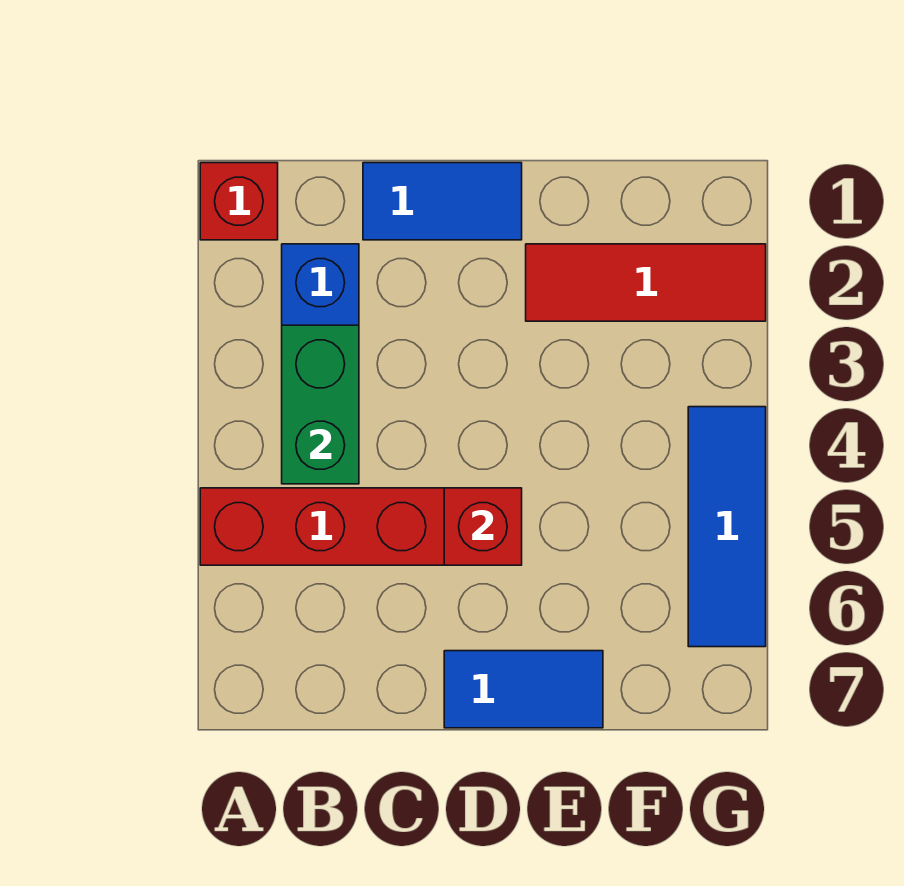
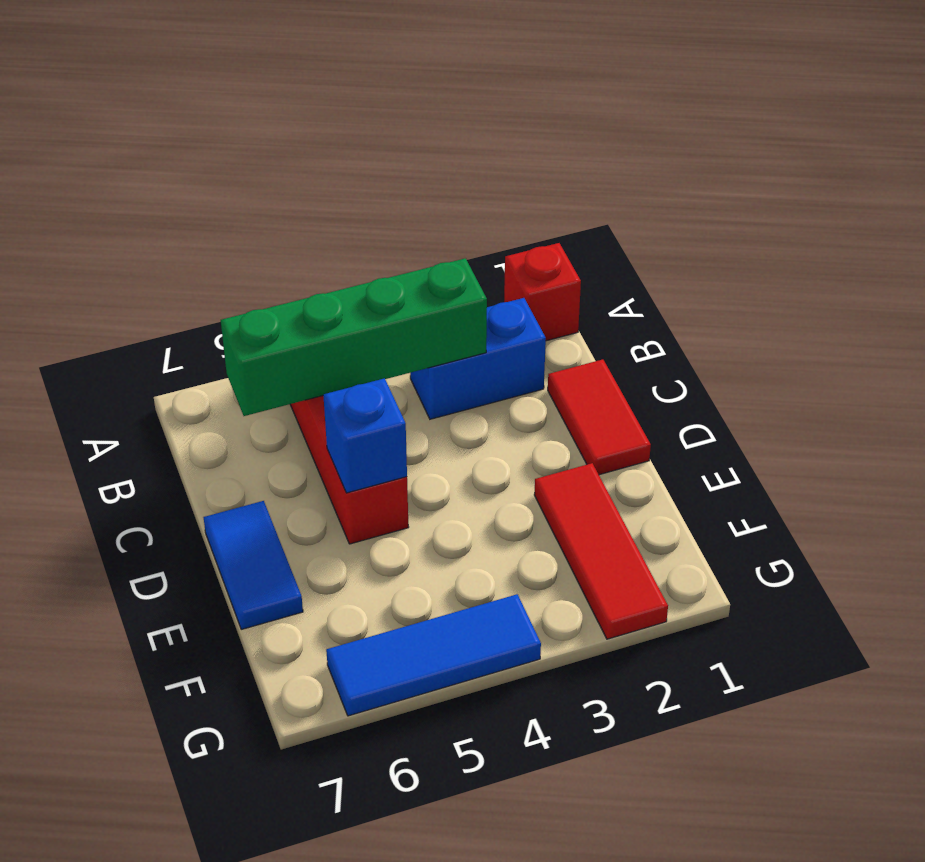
green brick B3:B4 level 2 -> green brick B3:B6 level 2
blue tile C1:D1 level 1 -> red tile C1:D1 level 1
red brick D5 level 2 -> blue brick D5 level 2

